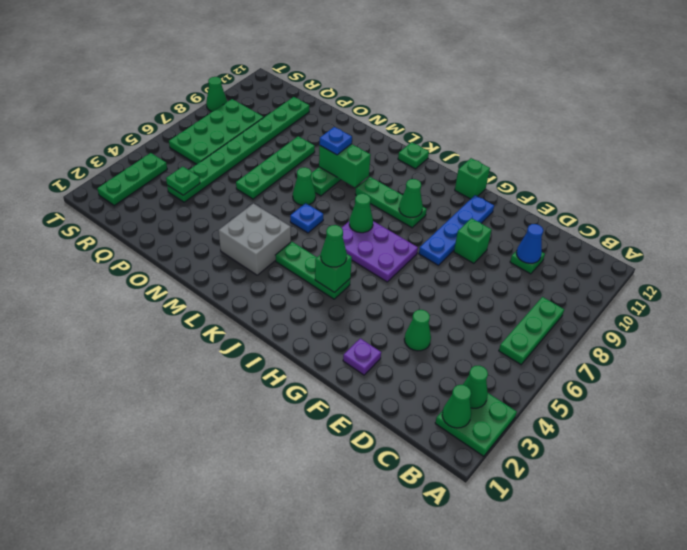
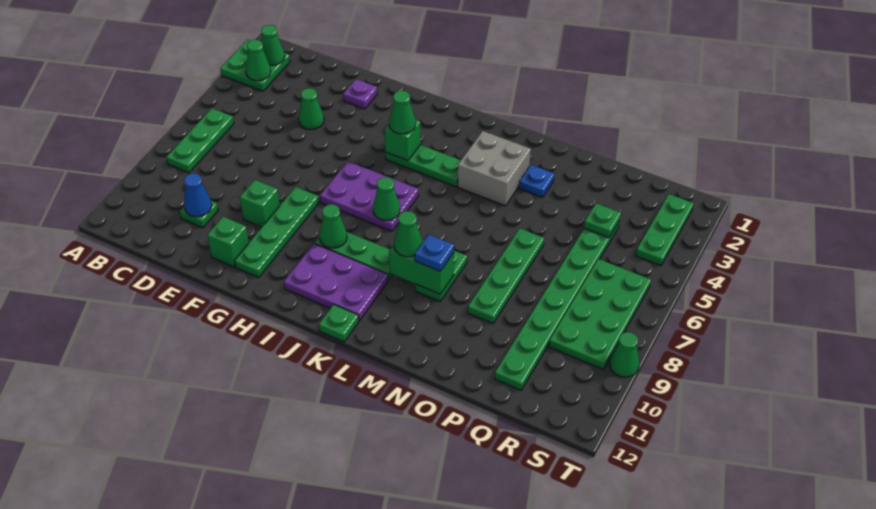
blue plate G8:G11 level 1 -> green plate G8:G11 level 1
green brick H12 level 1 -> green brick F11 level 1
none -> purple plate I10:K11 level 1
blue plate L6 level 1 -> blue plate N3 level 1
green cone M7 level 1 -> green cone L9 level 3

